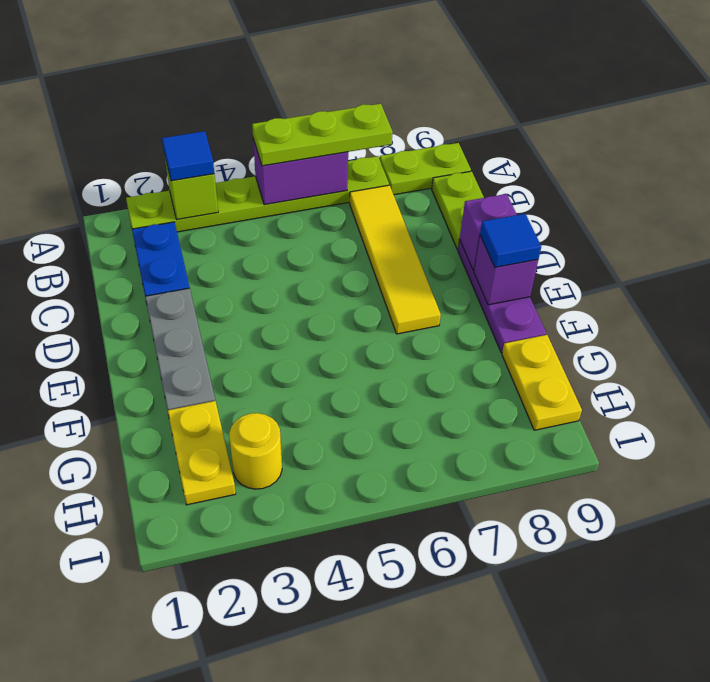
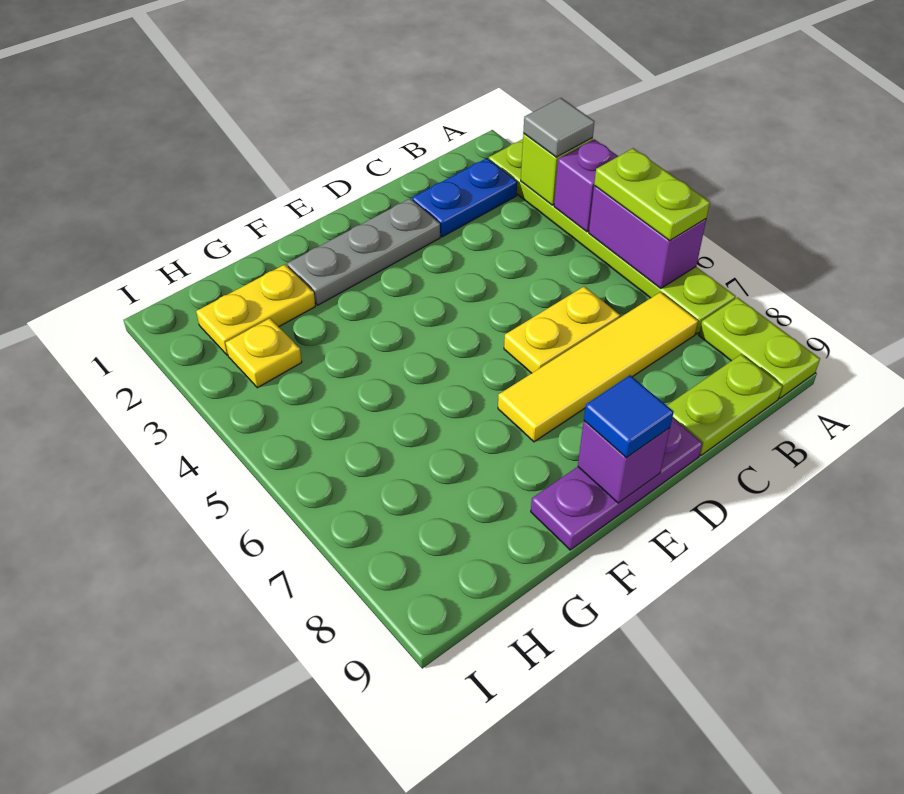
blue tile A3 level 3 -> grey tile A3 level 3
lime plate A5:A7 level 3 -> lime plate A5:A6 level 3
purple brick D9 level 2 -> purple brick A4 level 2
yellow plate G9:H9 level 1 -> yellow plate C6:D6 level 1
yellow round brick H3 level 1 -> yellow plate H3 level 1

